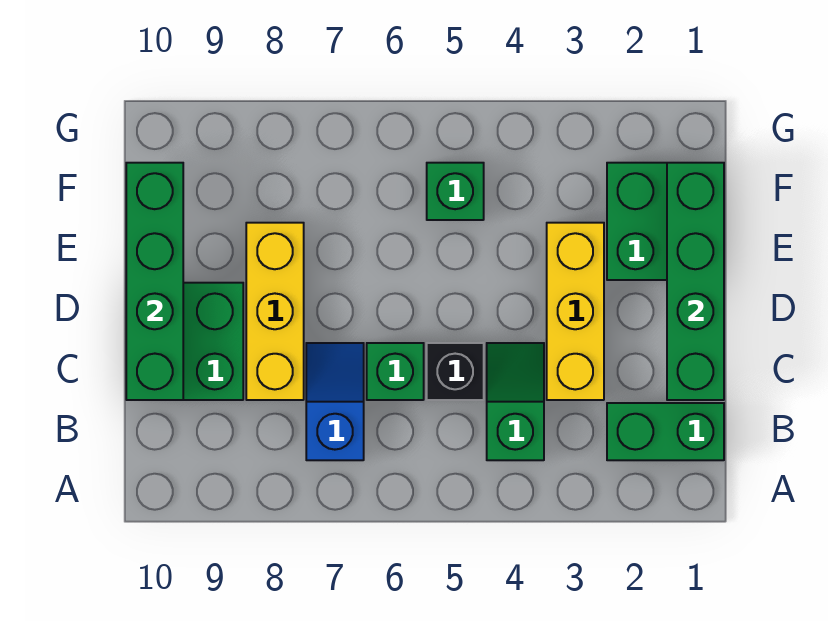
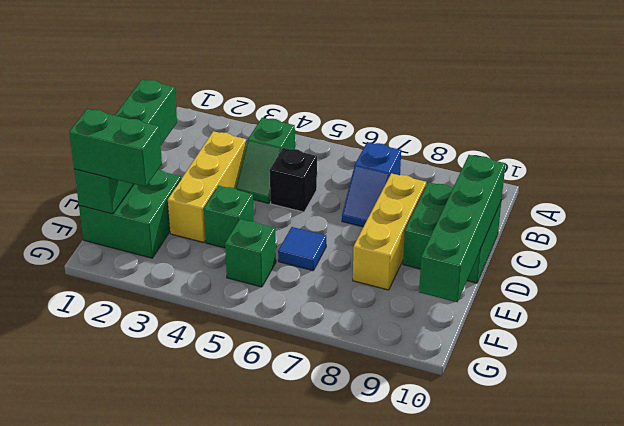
green brick B1:B2 level 1 -> green brick F1:F2 level 3
green brick C6 level 1 -> green brick E4 level 1
none -> blue tile E6 level 1

